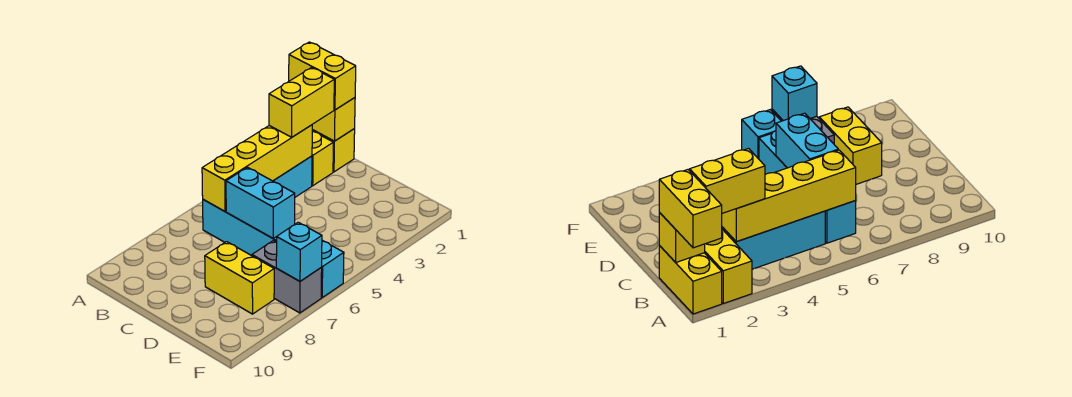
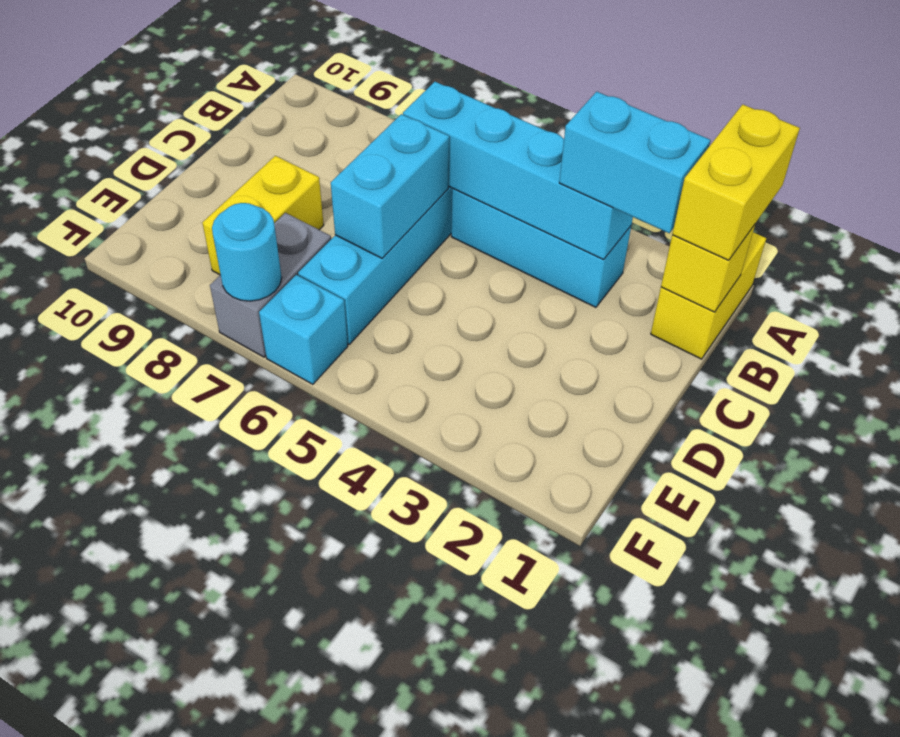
yellow brick A2:B2 level 1 -> none
yellow brick B2:B3 level 3 -> cyan brick B2:B3 level 3
yellow brick B3:B6 level 2 -> cyan brick B3:B6 level 2
cyan brick F7 level 2 -> cyan round brick F7 level 2

